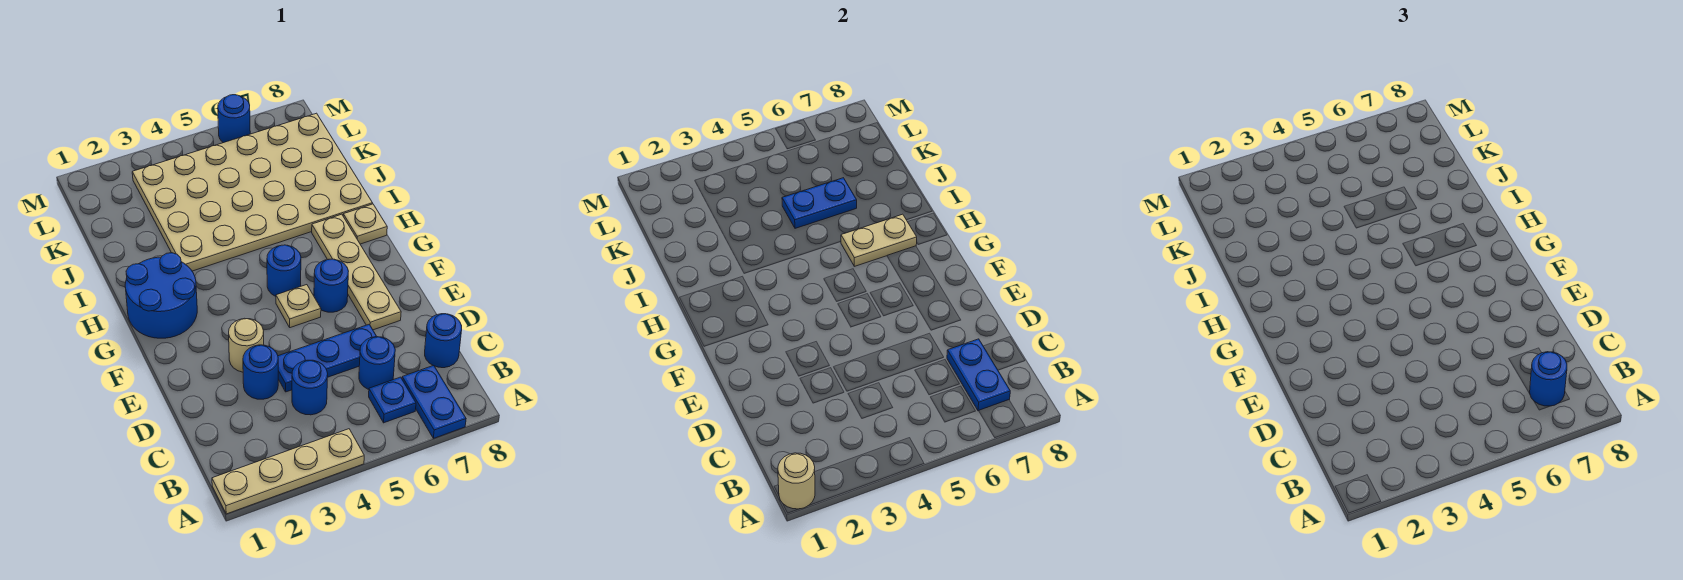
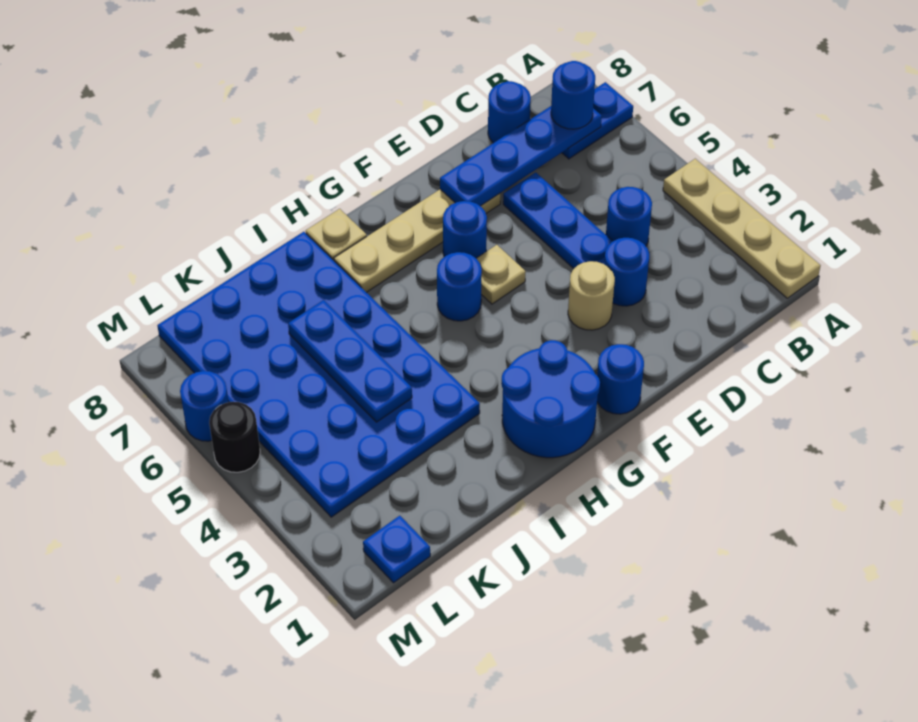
tan round brick A1 level 2 -> none
blue plate B6 level 1 -> blue plate L1 level 1
blue plate B7:C7 level 2 -> blue plate B7:E7 level 2
blue round brick C6 level 1 -> blue round brick F1 level 1
tan plate H6:H7 level 2 -> none
tan plate I3:L8 level 1 -> blue plate I3:L8 level 1
blue plate J5:J6 level 2 -> blue plate J4:J6 level 2
none -> black round brick M5 level 1

